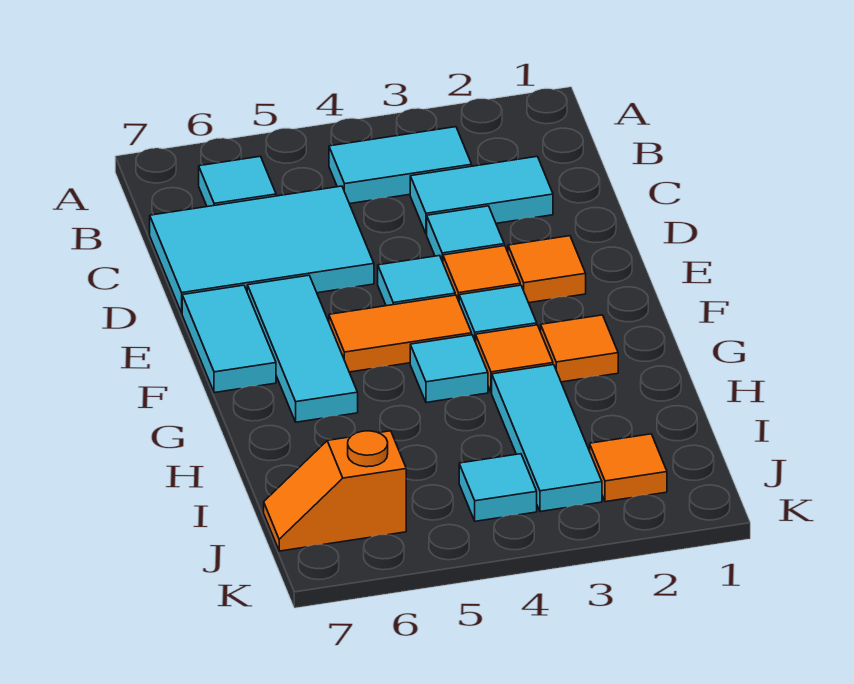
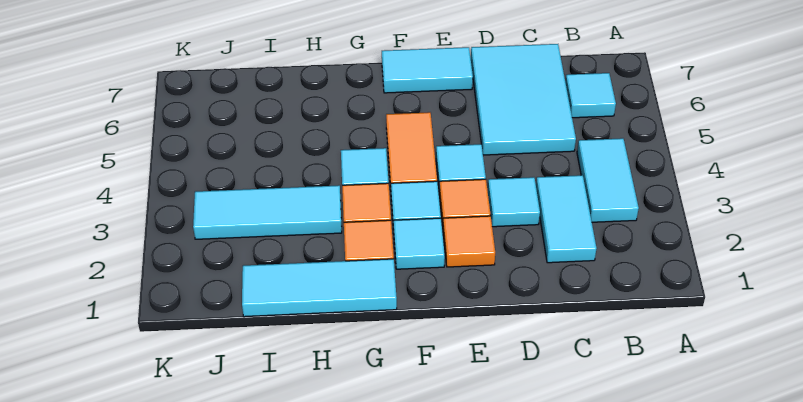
cyan tile E6:G6 level 1 -> cyan tile G1:I1 level 1
orange tile J2 level 1 -> none
cyan tile J4 level 1 -> cyan tile F2 level 1
orange slope J6:J7 level 1 top 6 -> none

